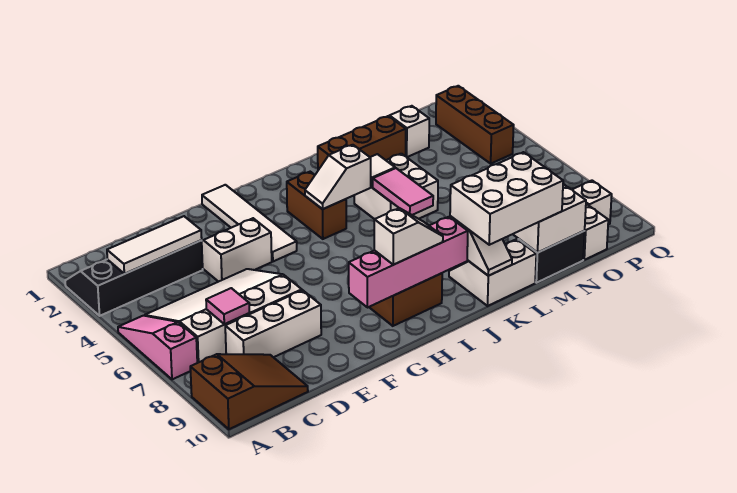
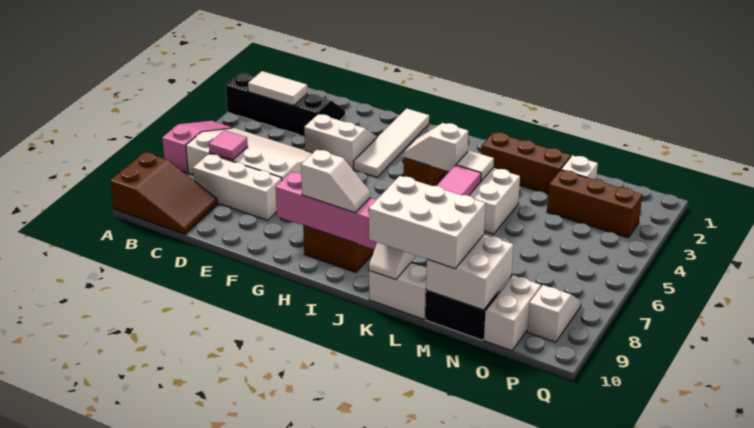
white tile B3:D3 level 2 -> white tile B3:C3 level 2
brown brick P2:P4 level 1 -> brown brick N3:P3 level 1

